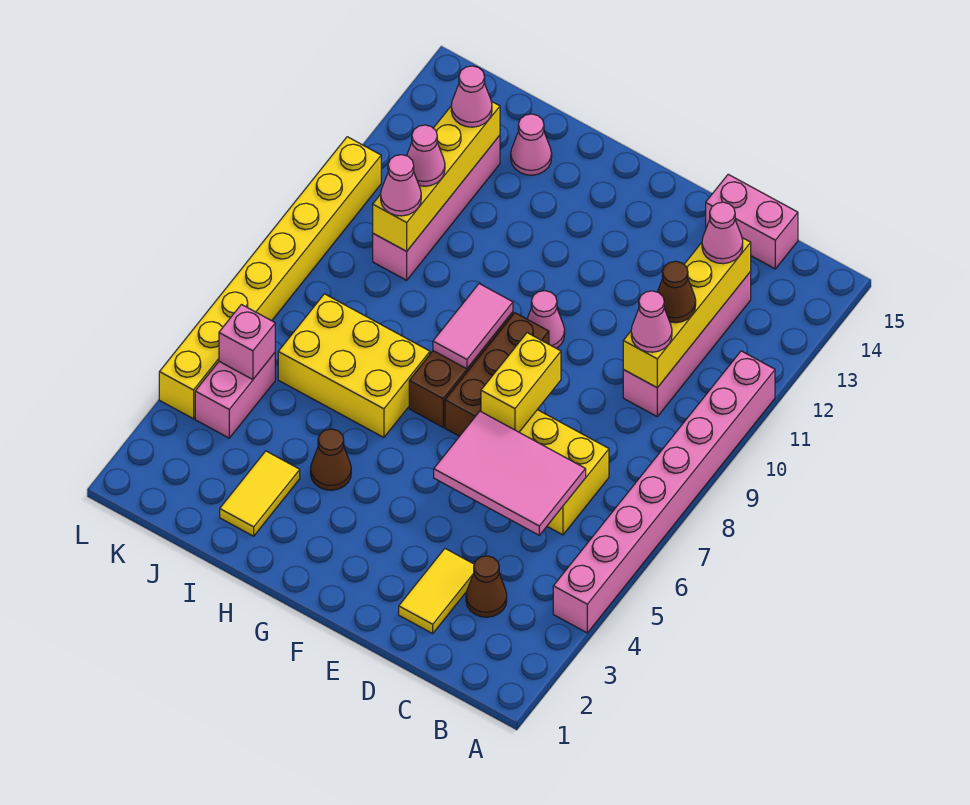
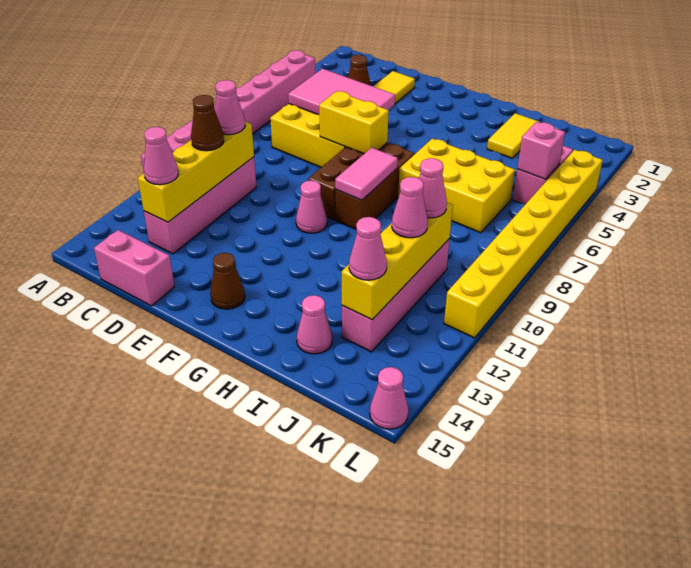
yellow brick E7:E8 level 2 -> yellow brick E7:F7 level 2
brown cone H4 level 1 -> brown cone F14 level 1
none -> pink cone L15 level 1

